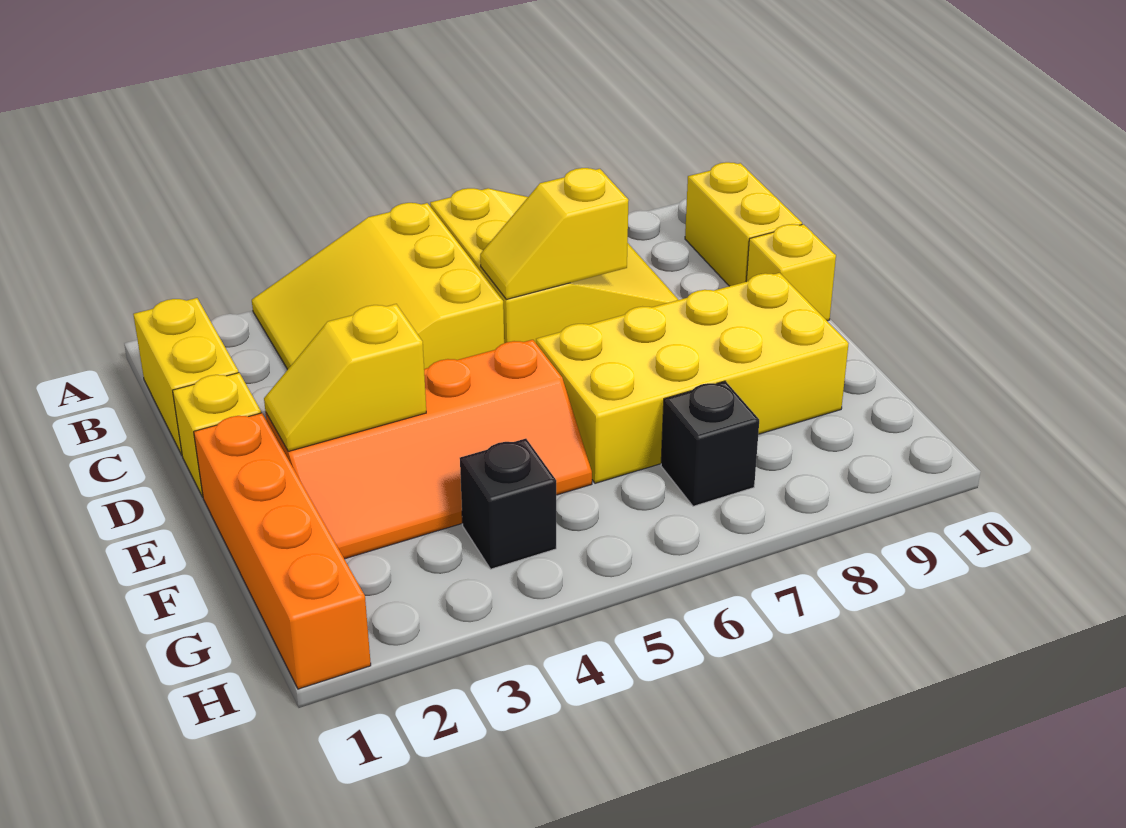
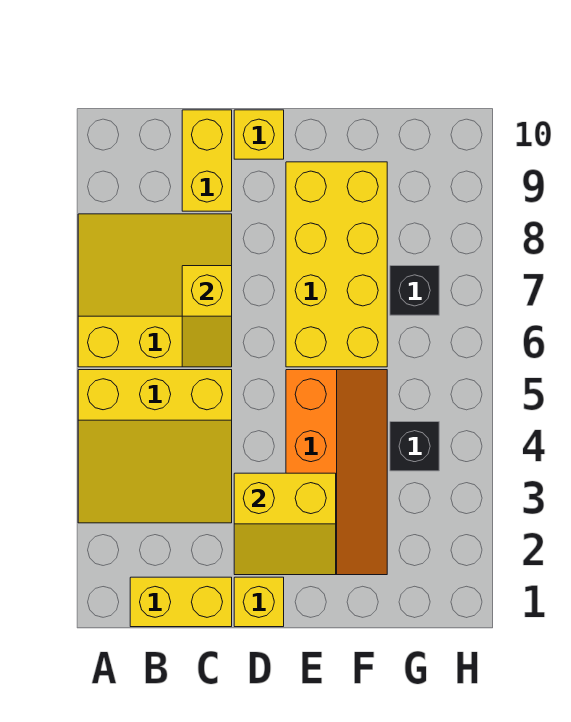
yellow brick B10:C10 level 1 -> yellow brick C9:C10 level 1
orange brick E1:H1 level 1 -> none
yellow slope E2:E3 level 2 top 3 -> yellow slope D2:E3 level 2 top 3

